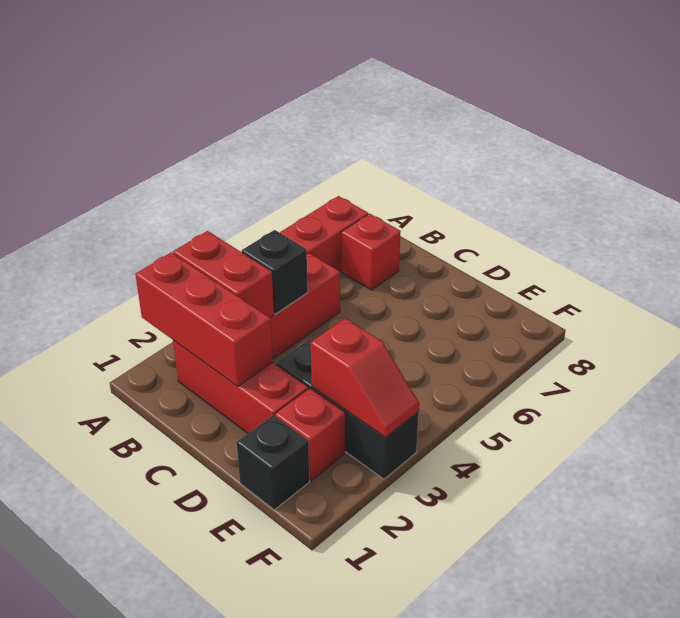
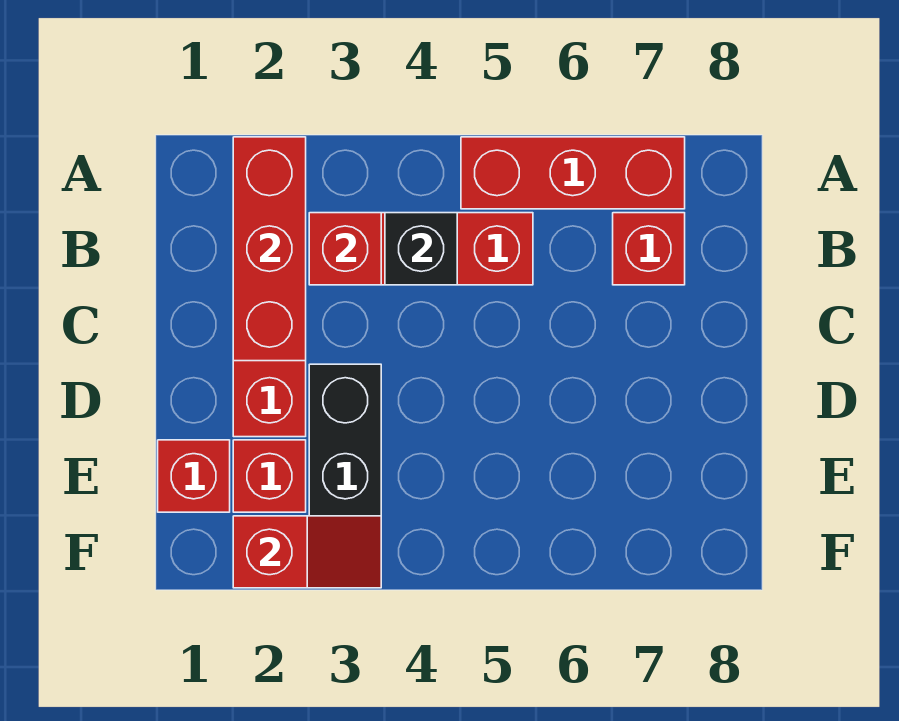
red brick A3:B3 level 2 -> red brick B3 level 2
black brick E1 level 1 -> red brick E1 level 1
red slope E3:F3 level 2 top E -> red slope F2:F3 level 2 top 2

